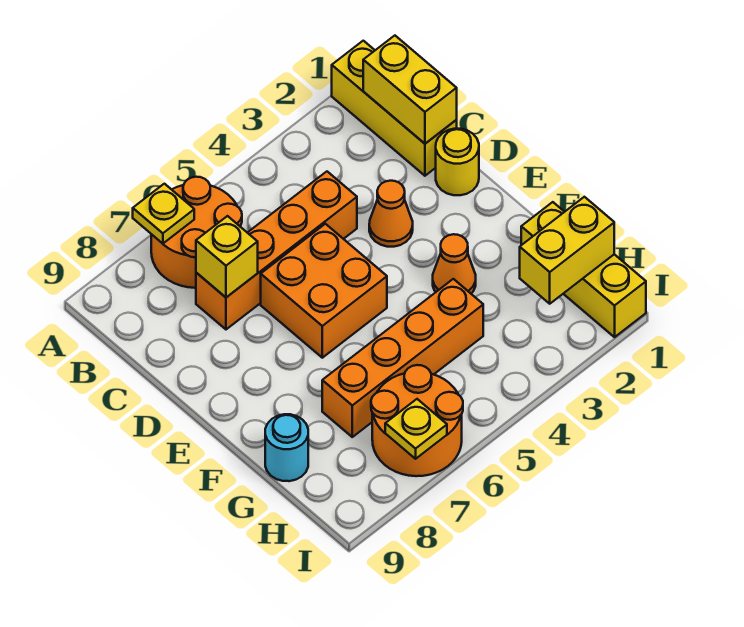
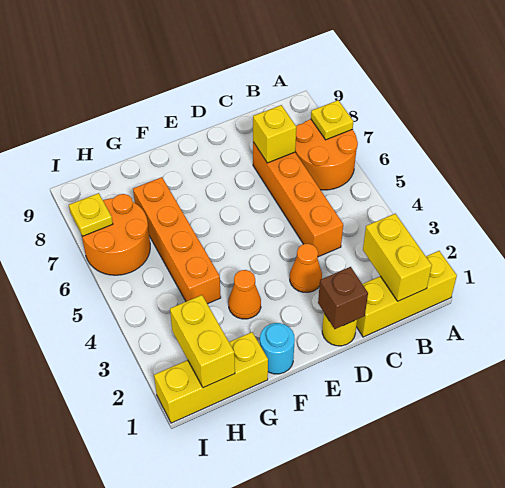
yellow brick B1:C1 level 2 -> yellow brick B1:B2 level 2
none -> brown brick D1 level 2
orange brick D5:E6 level 1 -> none
cyan round brick G9 level 1 -> cyan round brick F1 level 1

